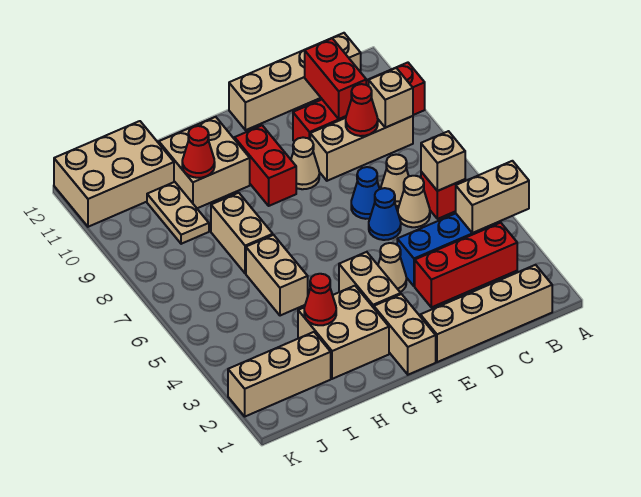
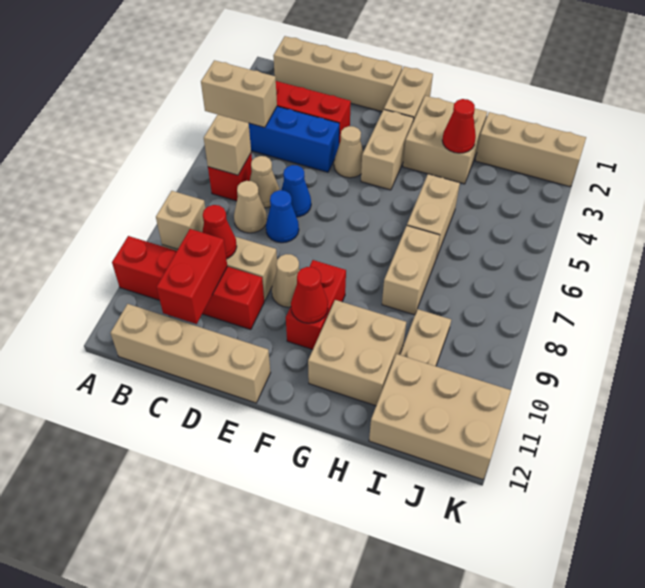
red cone H10 level 2 -> red cone F10 level 2

